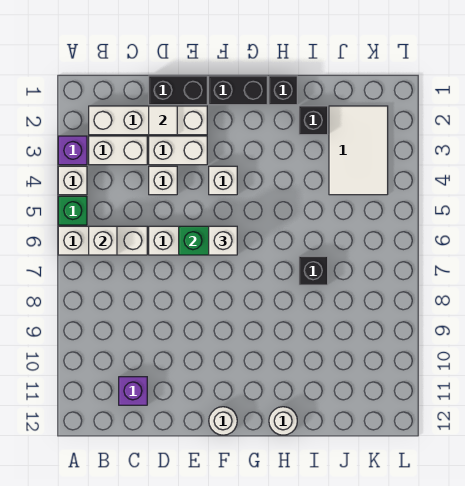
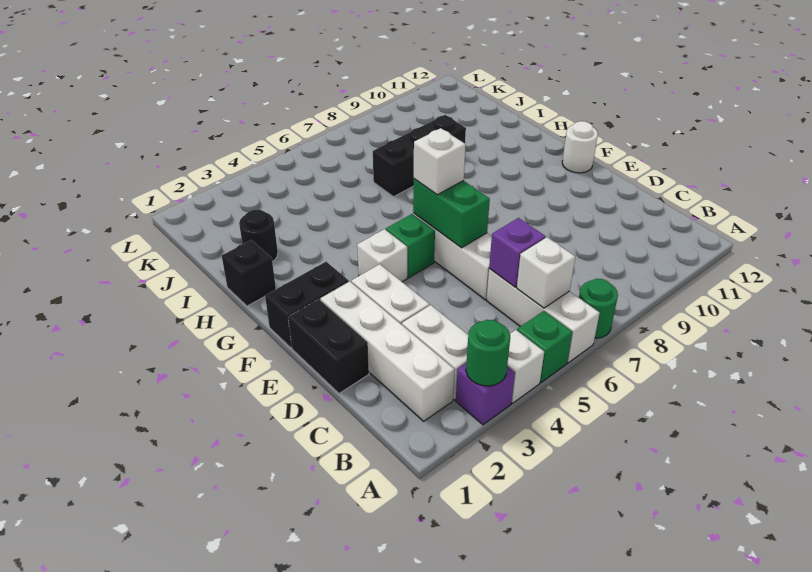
none -> green round brick A3 level 2
none -> green round brick A7 level 1
purple brick C11 level 1 -> purple brick C6 level 2
white tile D2 level 2 -> none
white brick D4 level 1 -> none
black brick F1:G1 level 1 -> black brick F1:F2 level 1
none -> green brick F5 level 1
white round brick H12 level 1 -> none
black brick I2 level 1 -> black round brick I2 level 1
black brick I7 level 1 -> black brick I7:I9 level 1
white tile J2:K4 level 1 -> none

